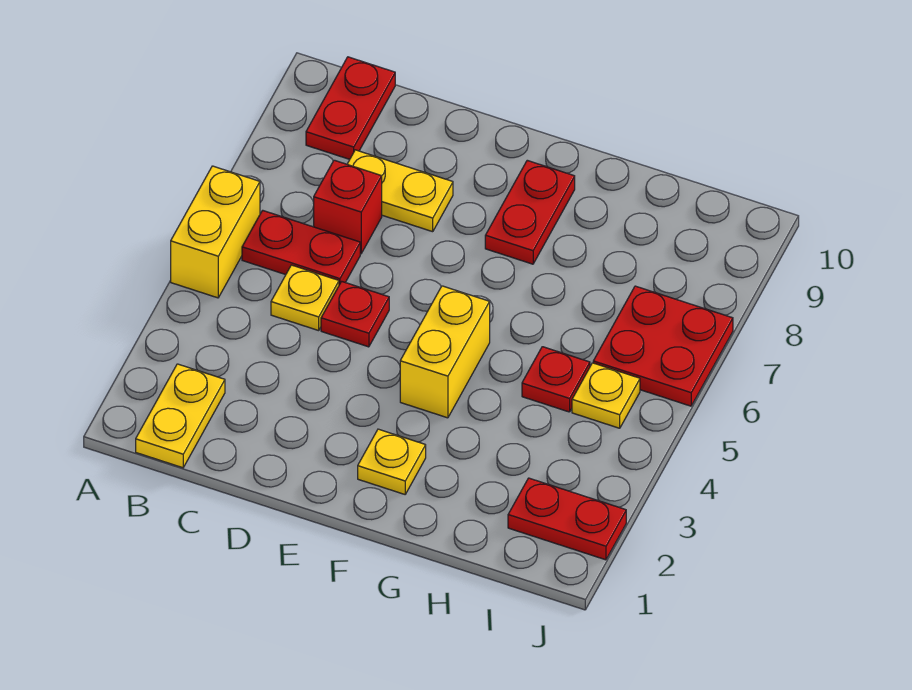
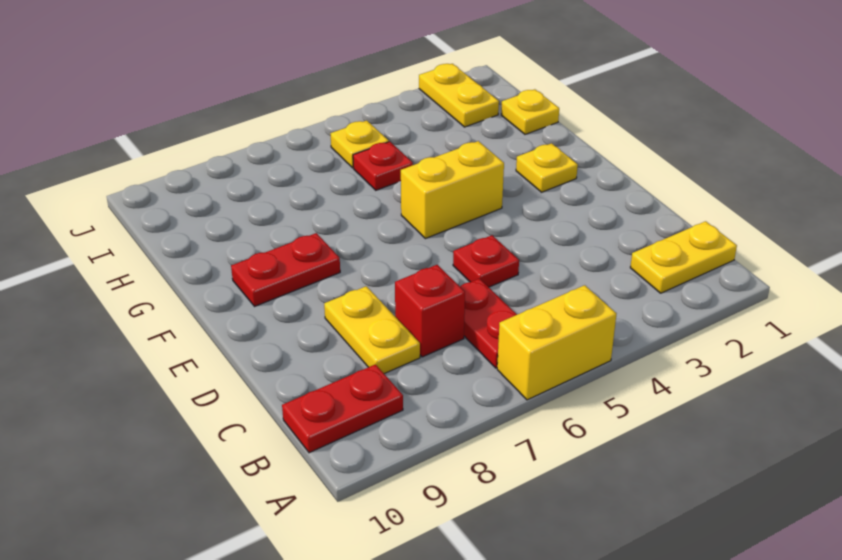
yellow plate C5 level 1 -> yellow plate H1 level 1
red plate I2:J2 level 1 -> yellow plate I2:J2 level 1
red plate I6:J7 level 1 -> none

